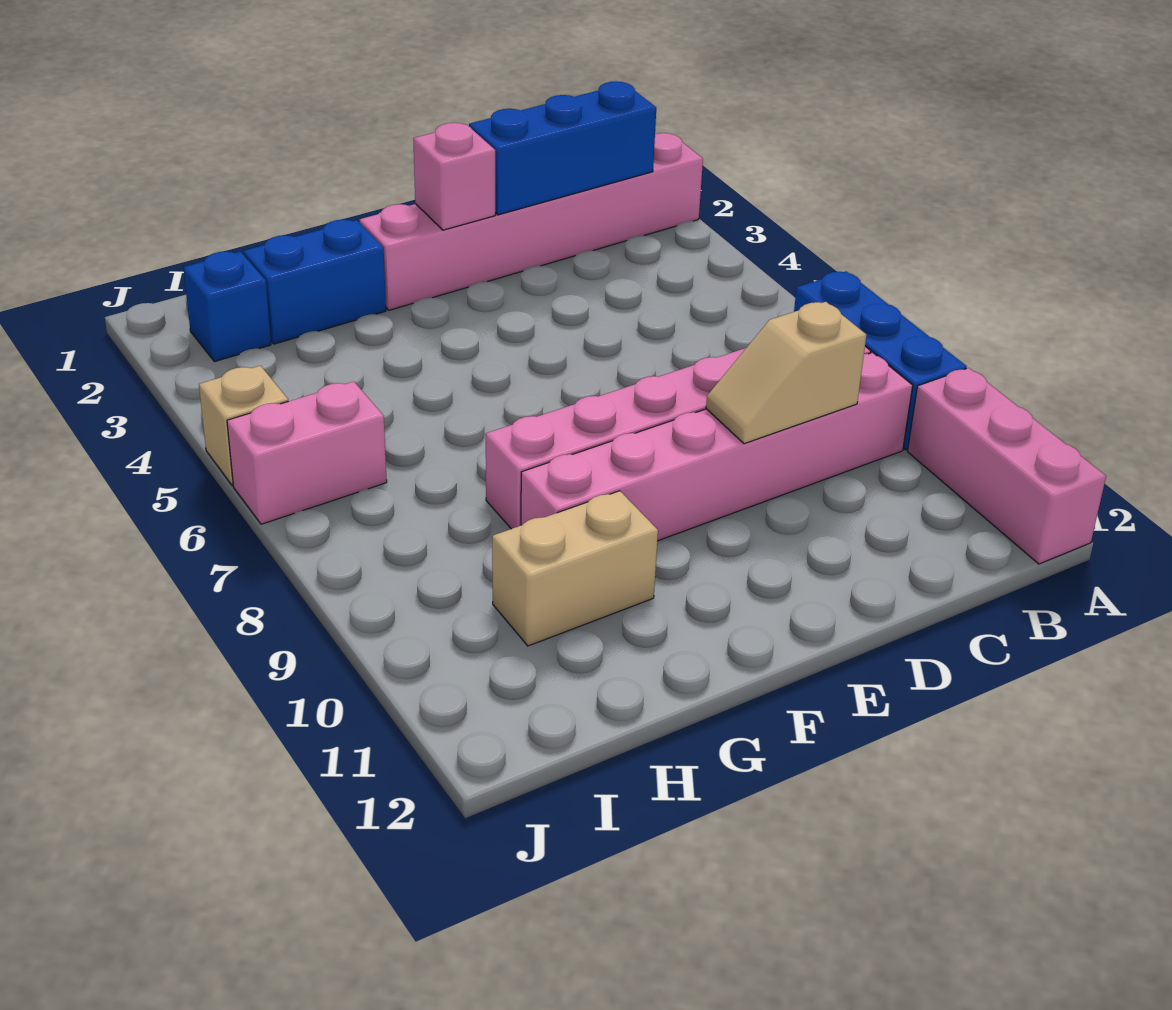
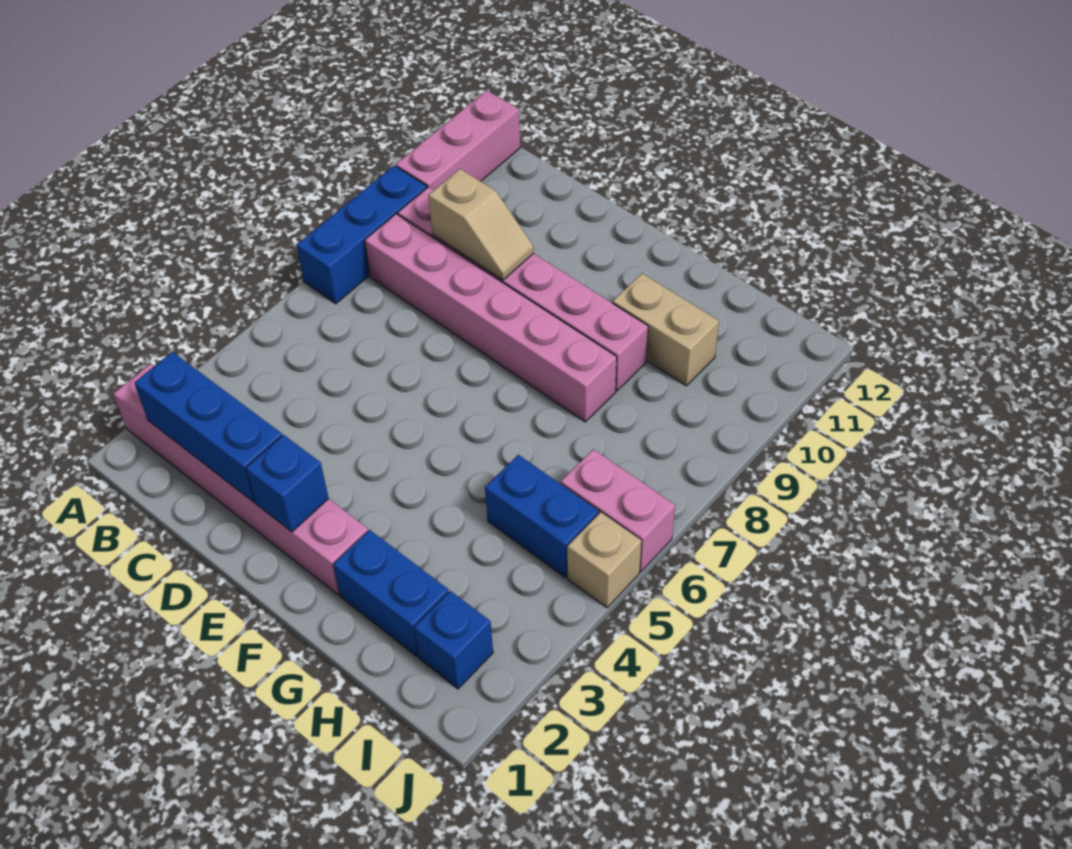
pink brick E2 level 2 -> blue brick E2 level 2
none -> blue brick H5:I5 level 1

